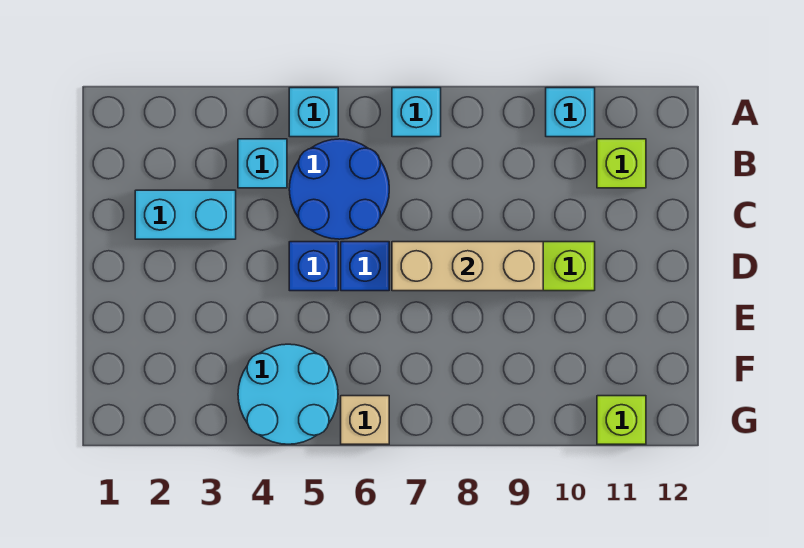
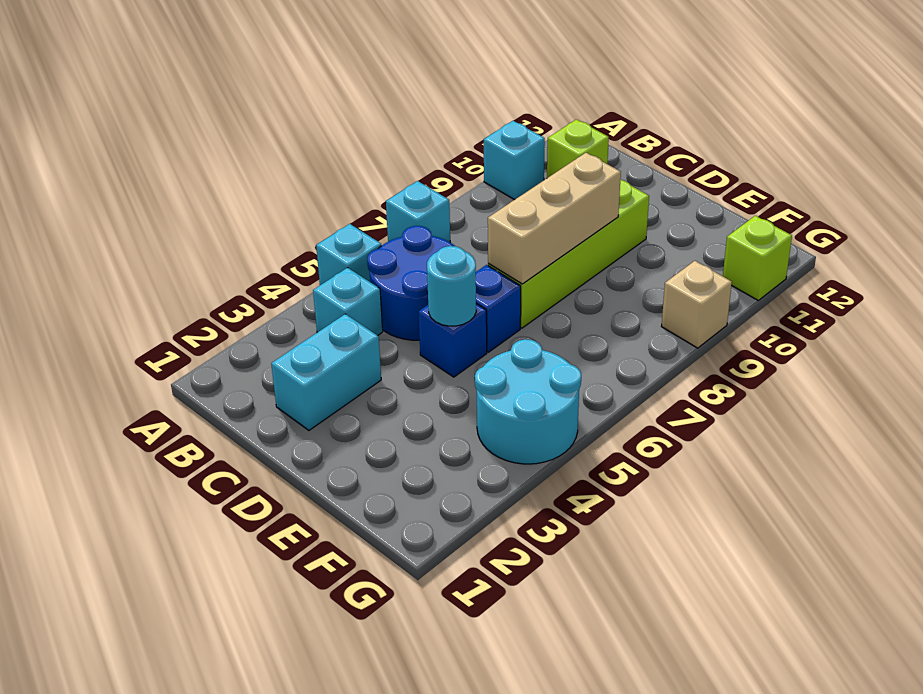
none -> cyan round brick D5 level 2
tan brick G6 level 1 -> tan brick G9 level 1

